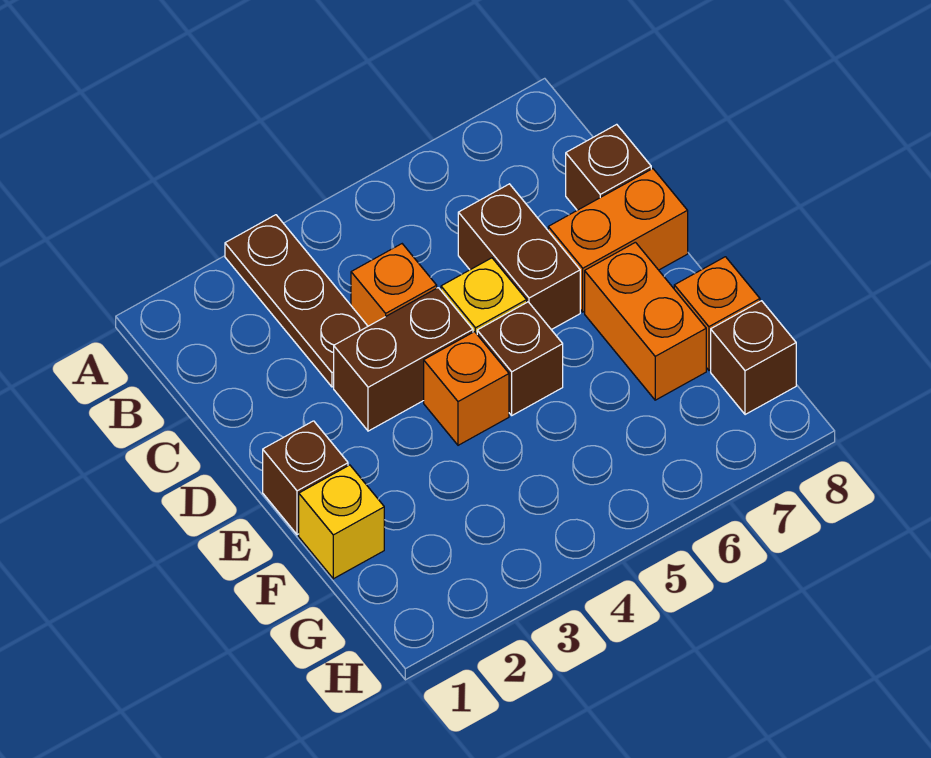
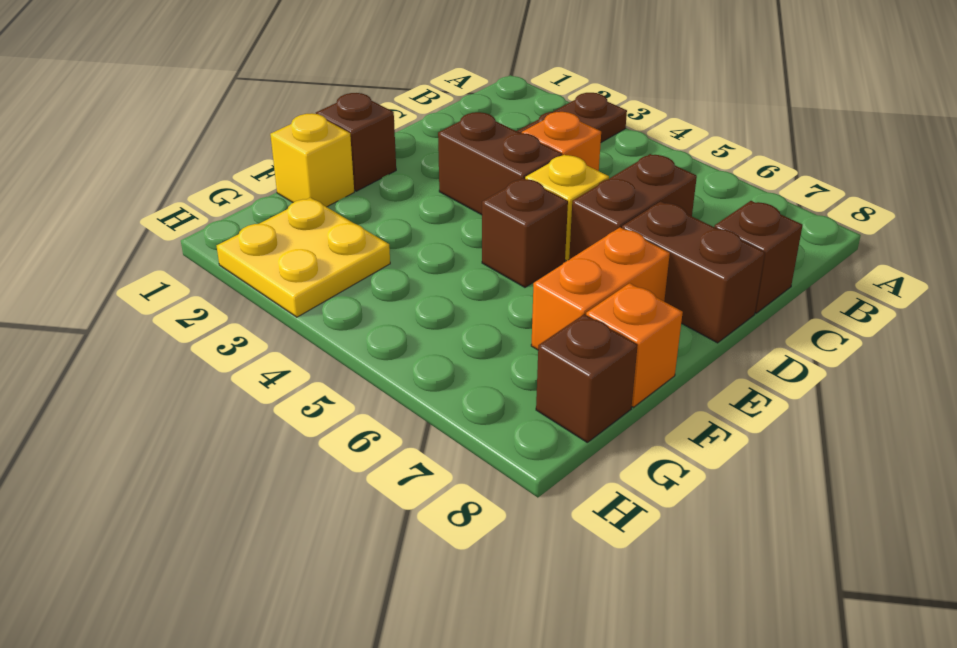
orange brick D7:D8 level 1 -> brown brick D7:D8 level 1
orange brick E4 level 1 -> none
none -> yellow plate G2:H3 level 1

